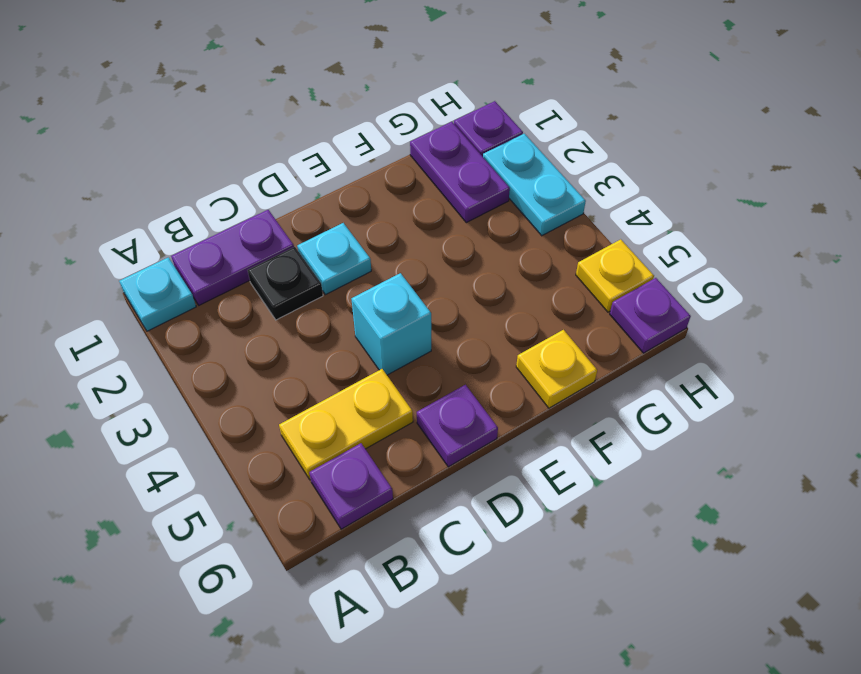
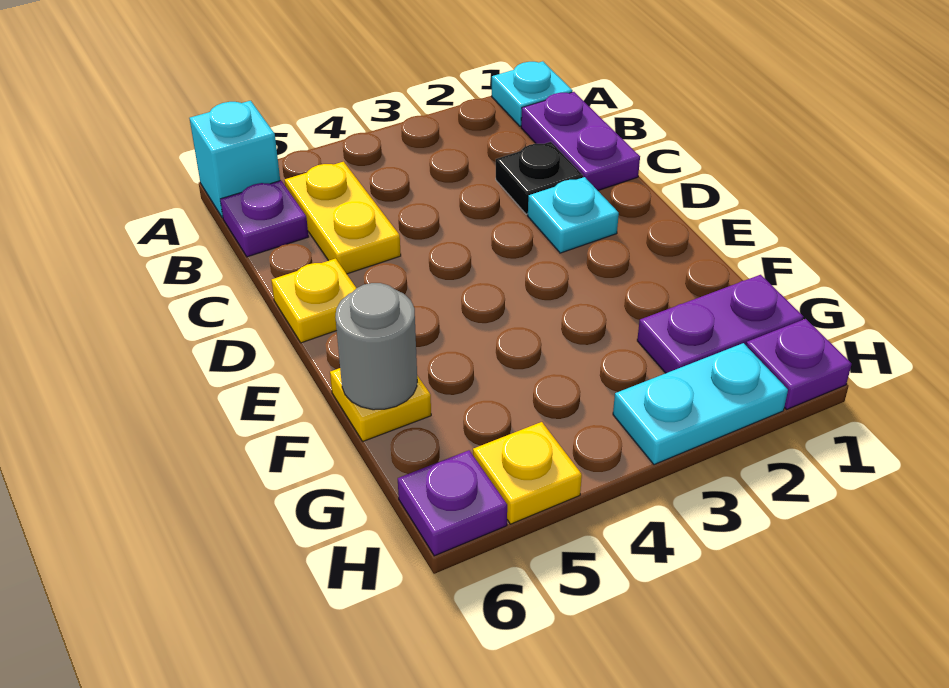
cyan brick D4 level 1 -> cyan brick A6 level 1
purple plate D6 level 1 -> yellow plate D6 level 1
none -> grey round brick F6 level 2

